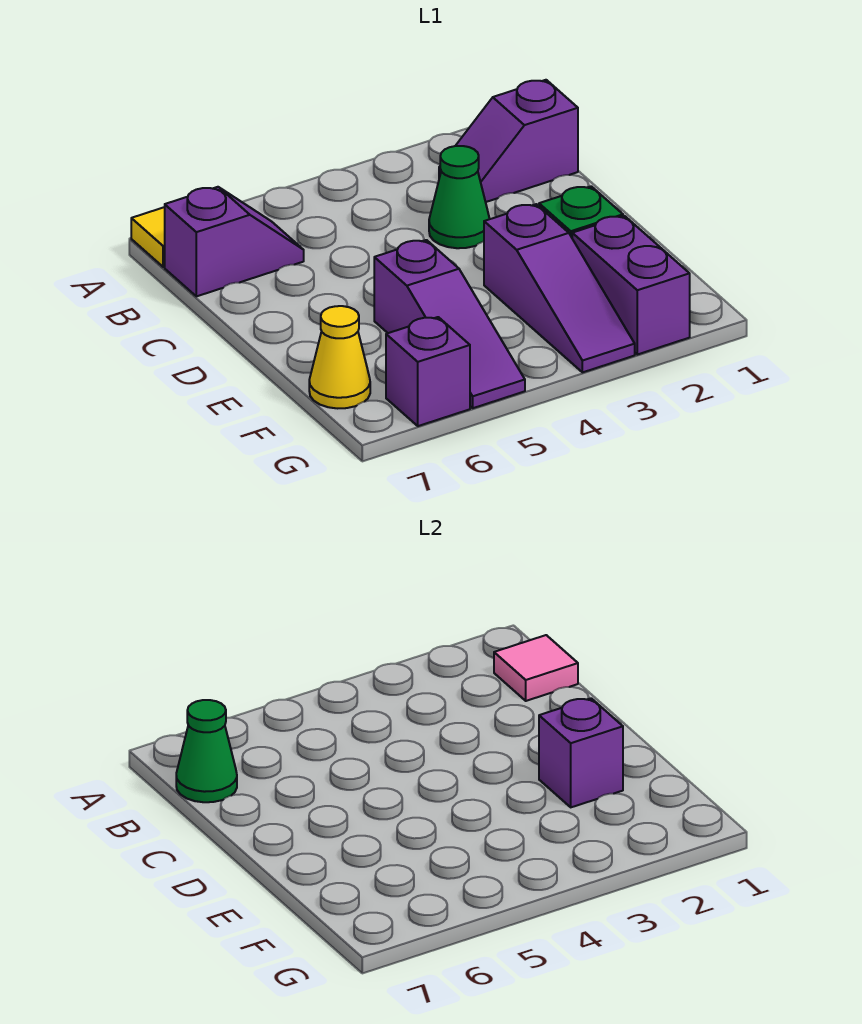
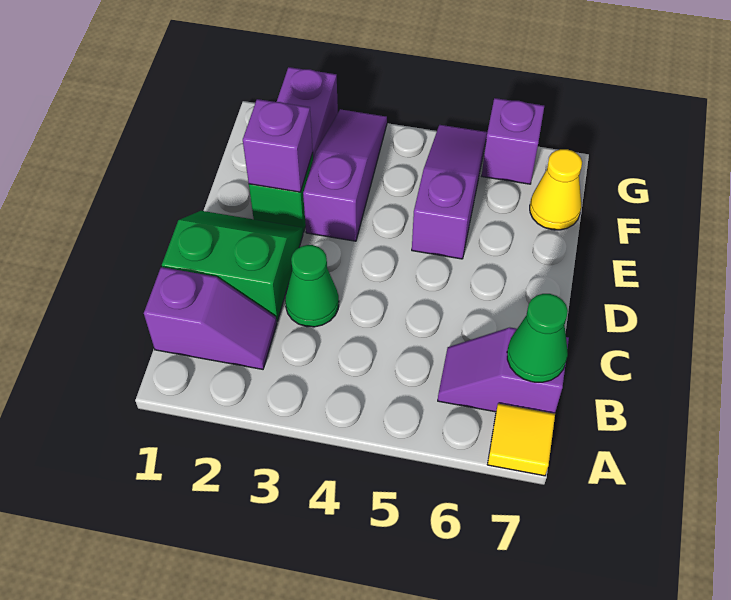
pink tile B1 level 2 -> none
none -> green slope C1:D2 level 1 top C

